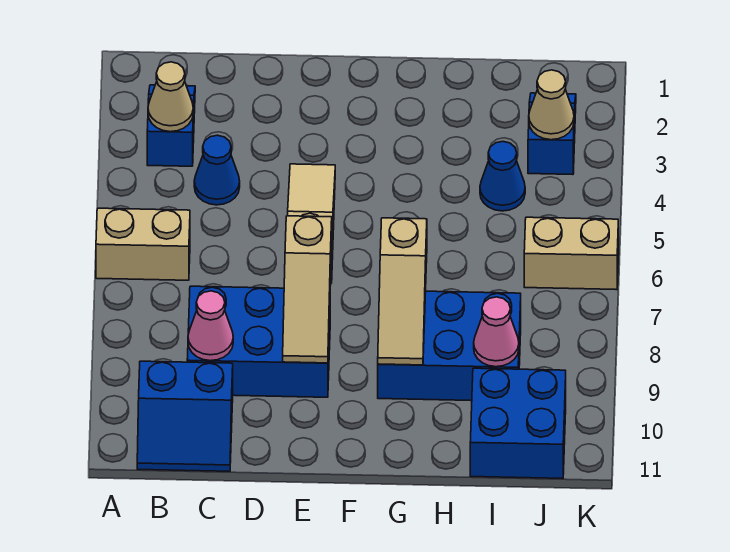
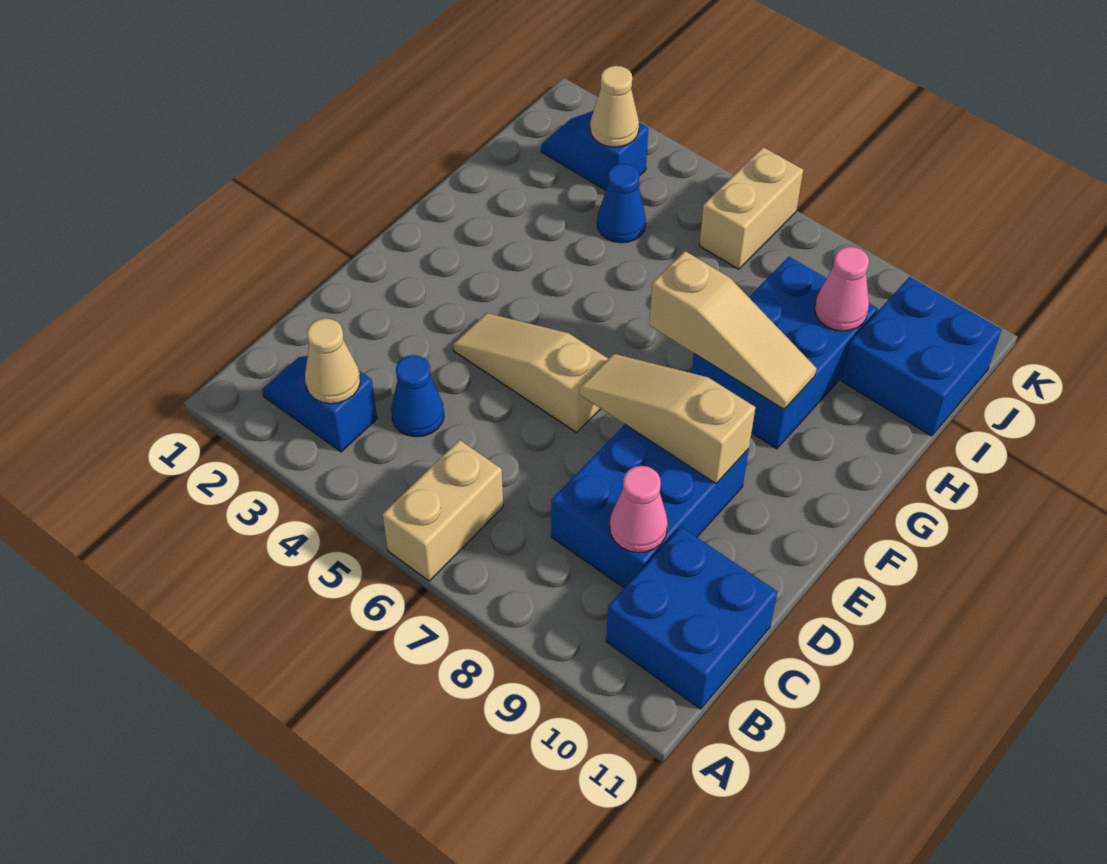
blue slope B10:C11 level 1 top 10 -> blue brick B10:C11 level 1
tan slope E7:E9 level 2 top 7 -> tan slope E7:E9 level 2 top 9

